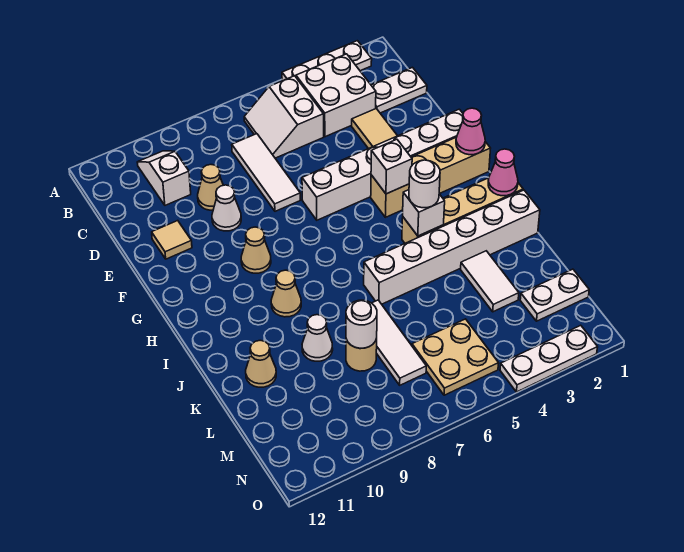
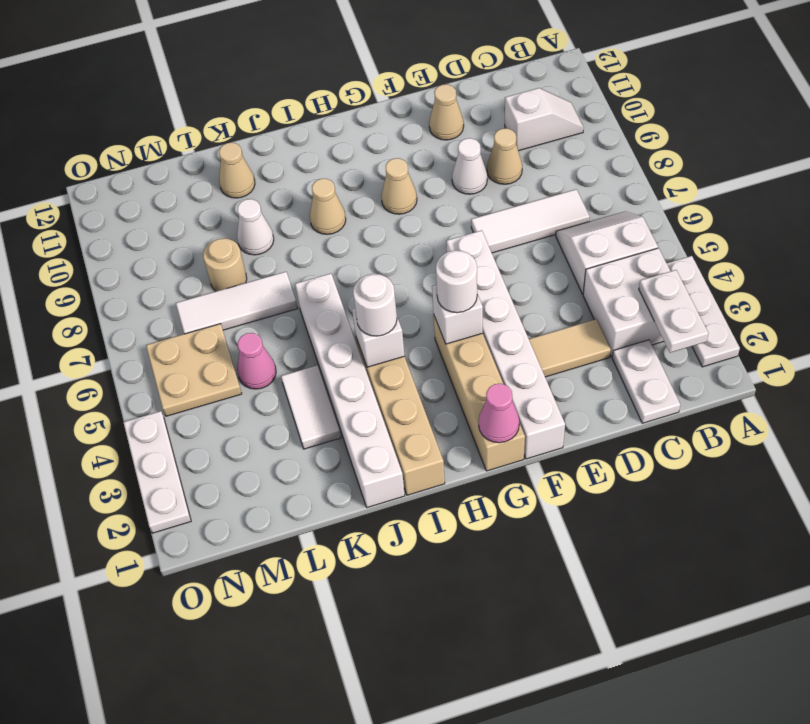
tan tile E11 level 1 -> tan cone E11 level 1
pink cone I1 level 2 -> pink cone L5 level 1
white tile K3:L3 level 1 -> white tile K3:K4 level 1
white round brick L8 level 2 -> white round brick G4 level 3
white plate M1:M2 level 1 -> white plate B2:B3 level 2

